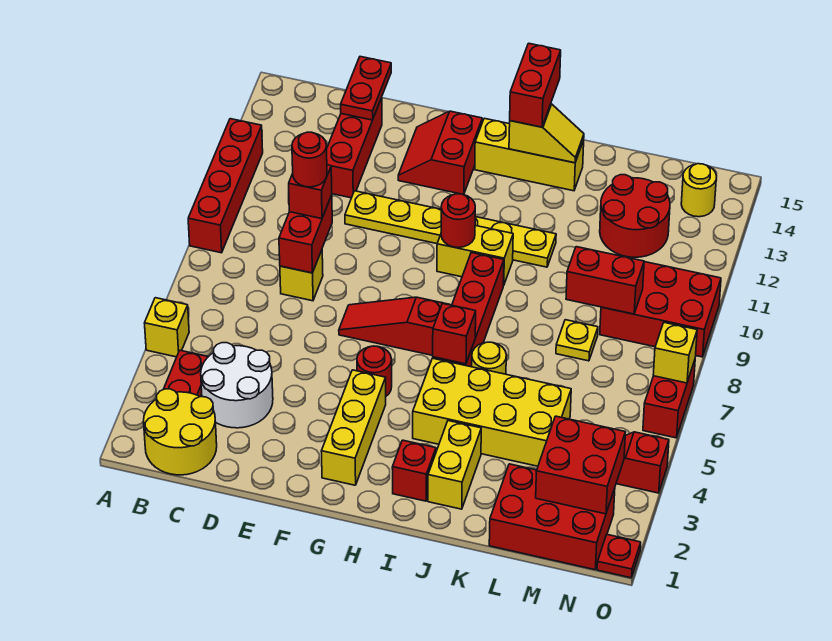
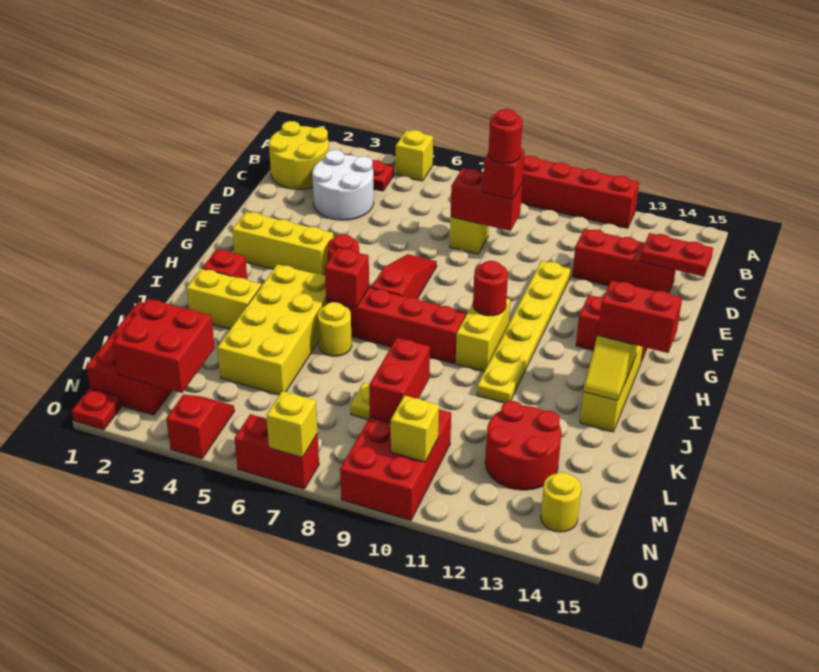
none -> yellow brick N10 level 2

